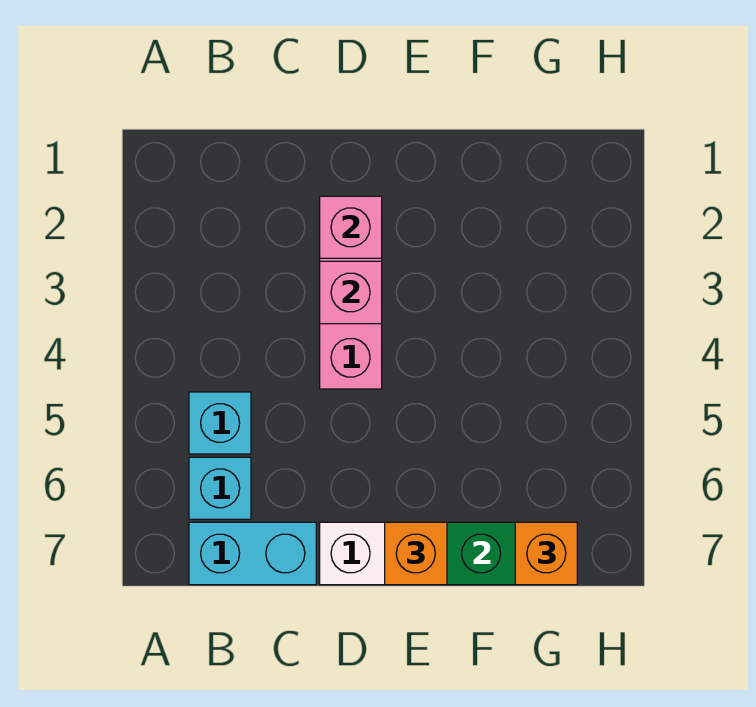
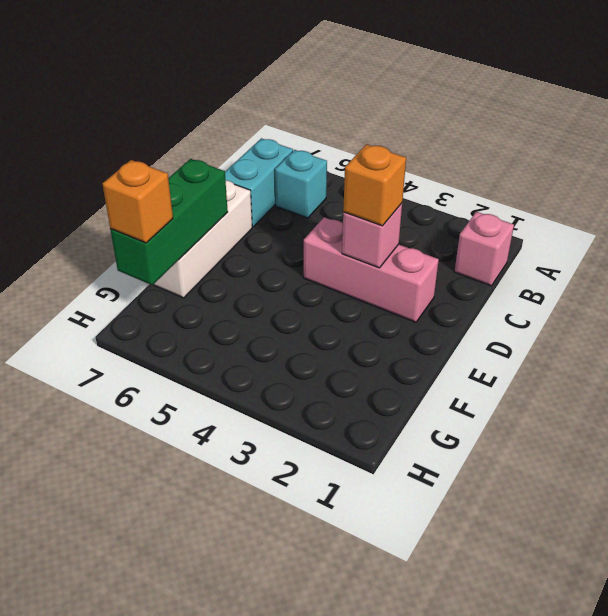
cyan brick B5 level 1 -> none
pink brick D2 level 2 -> pink brick B1 level 1
orange brick E7 level 3 -> orange brick D3 level 3

